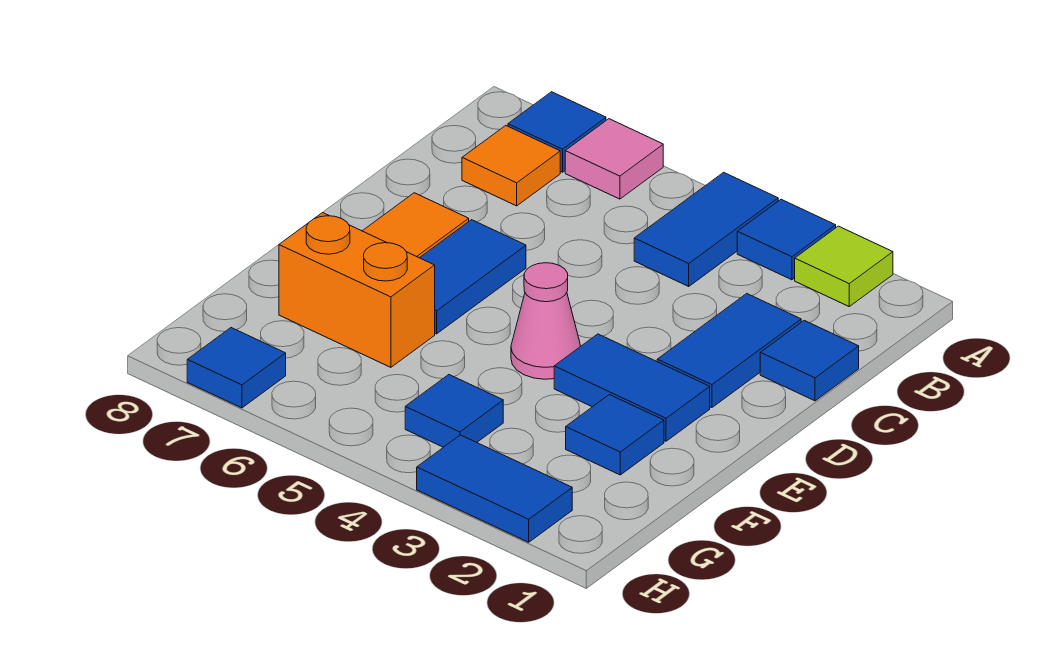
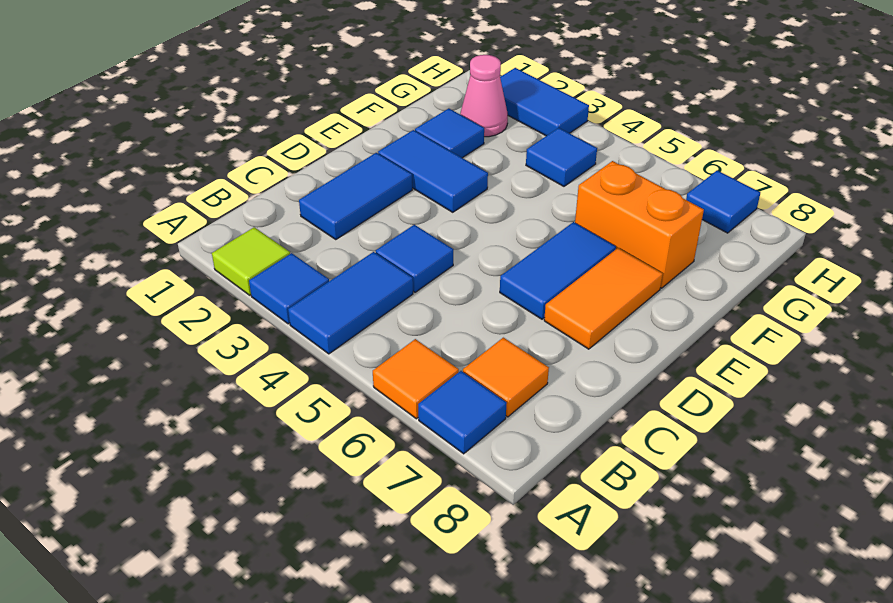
pink tile A6 level 1 -> orange tile A6 level 1
blue tile C1 level 1 -> blue tile C4 level 1
pink cone E4 level 1 -> pink cone G2 level 1

